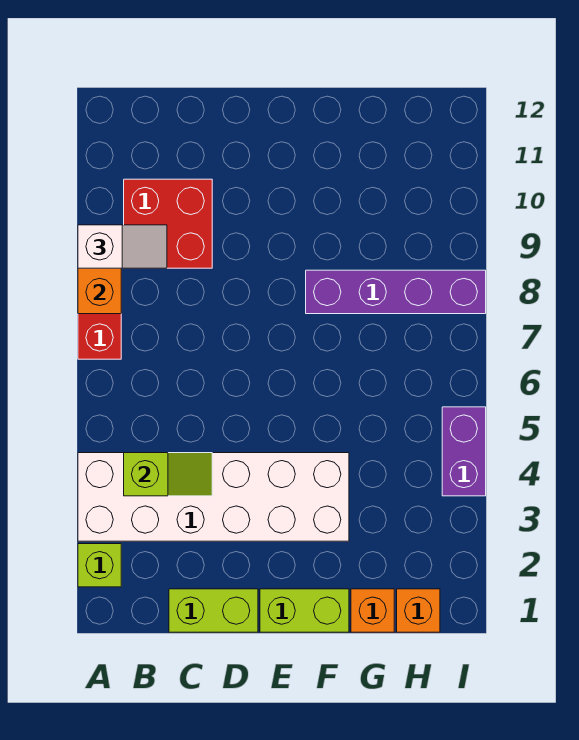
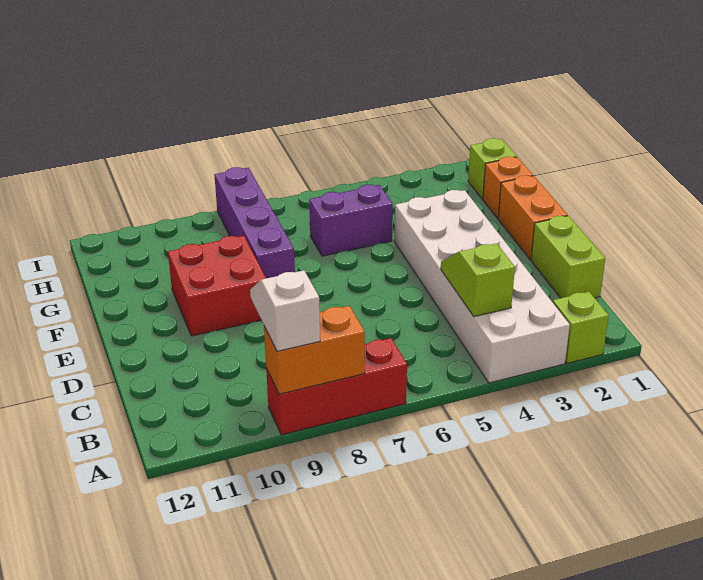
red brick B9:C10 level 1 -> red brick E9:F10 level 1
lime brick E1:F1 level 1 -> orange brick E1:F1 level 1
orange brick H1 level 1 -> lime brick H1 level 1
purple brick I4:I5 level 1 -> purple brick G5:G6 level 1

